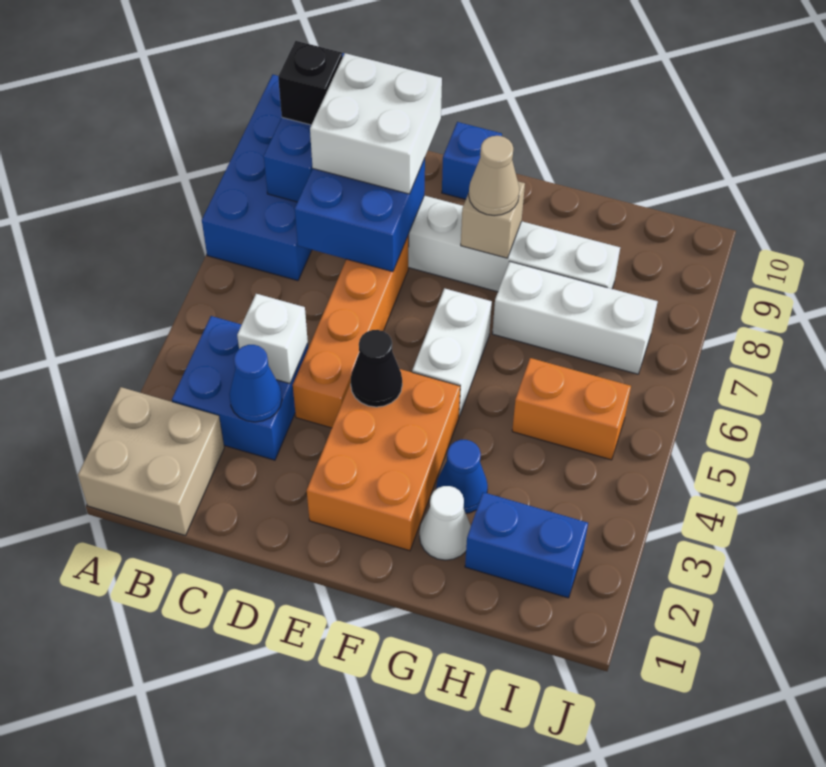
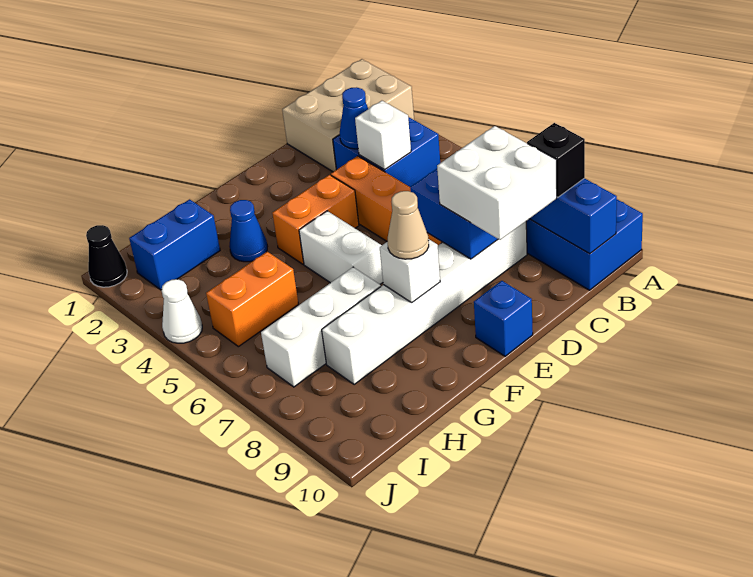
tan brick A1:B2 level 1 -> tan brick A1:C2 level 1
orange brick E2:F4 level 1 -> orange brick E4:F4 level 1
black cone E4 level 2 -> black cone J1 level 1
tan brick F8 level 2 -> white brick F8 level 2
white cone G2 level 1 -> white cone J4 level 1

